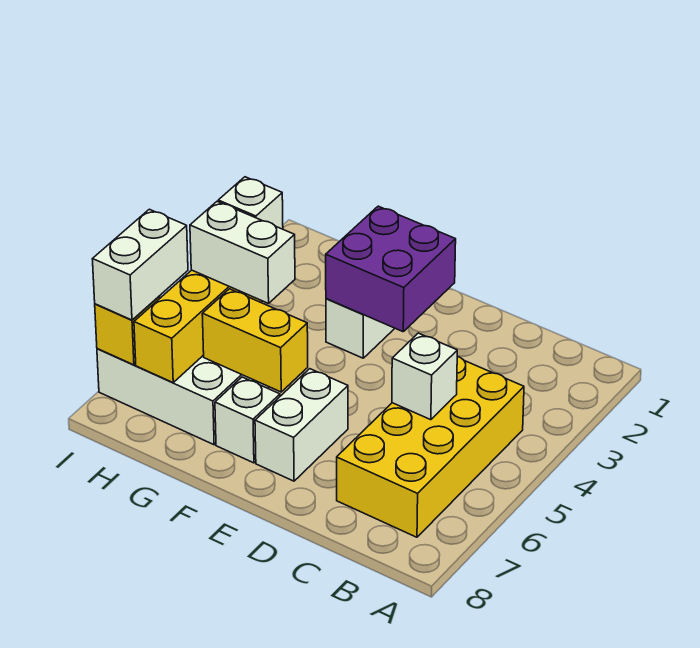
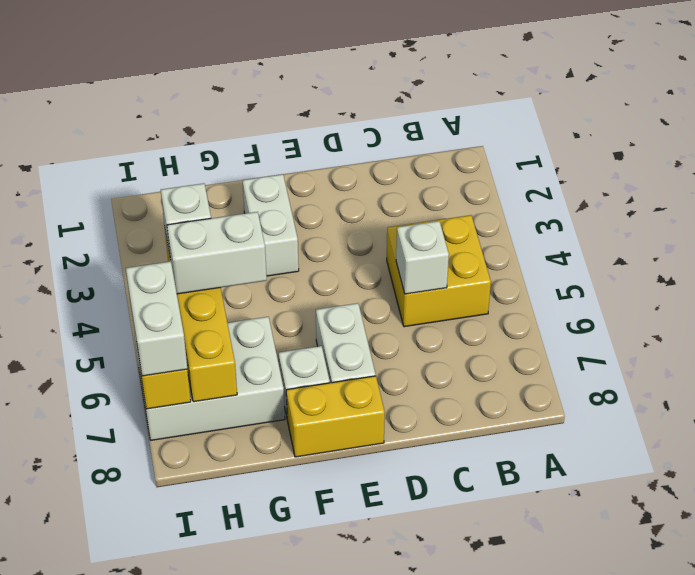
yellow brick B4:C7 level 1 -> yellow brick B4:C5 level 1
purple brick E2:F3 level 2 -> none
yellow brick F6:G6 level 2 -> yellow brick E8:F8 level 1

